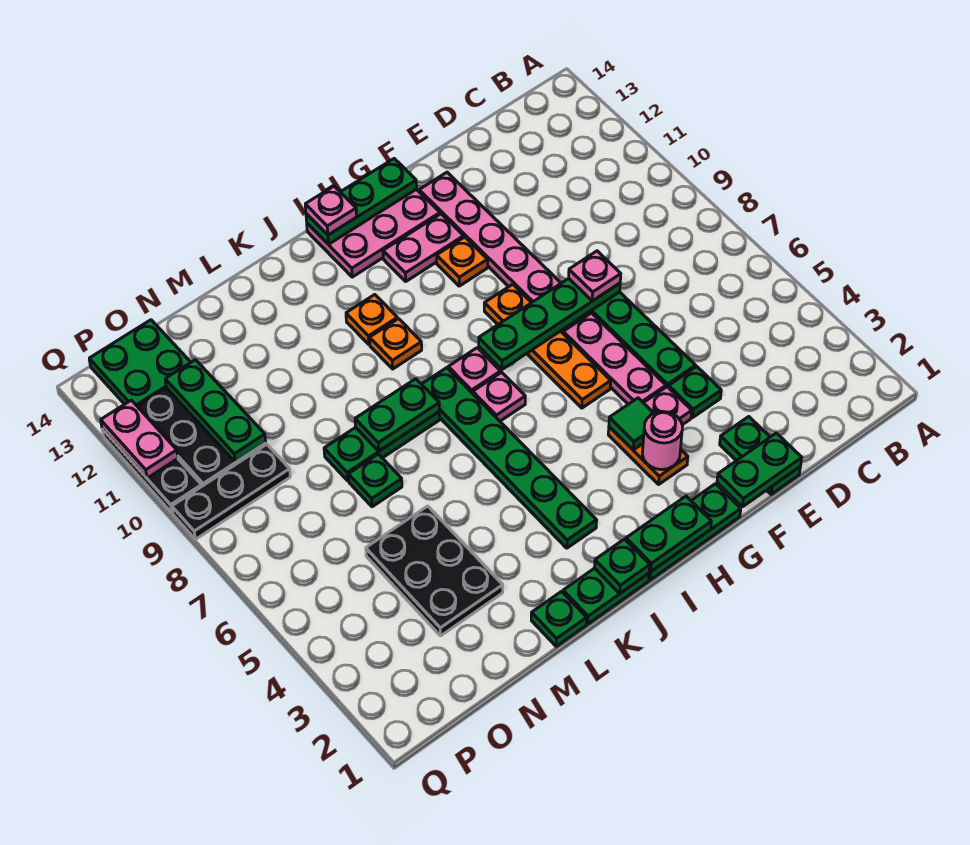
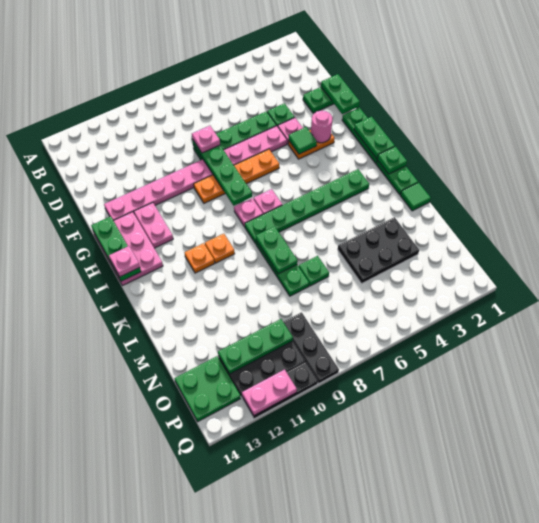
orange plate G11 level 1 -> none
green plate L1 level 1 -> green tile L1 level 1

